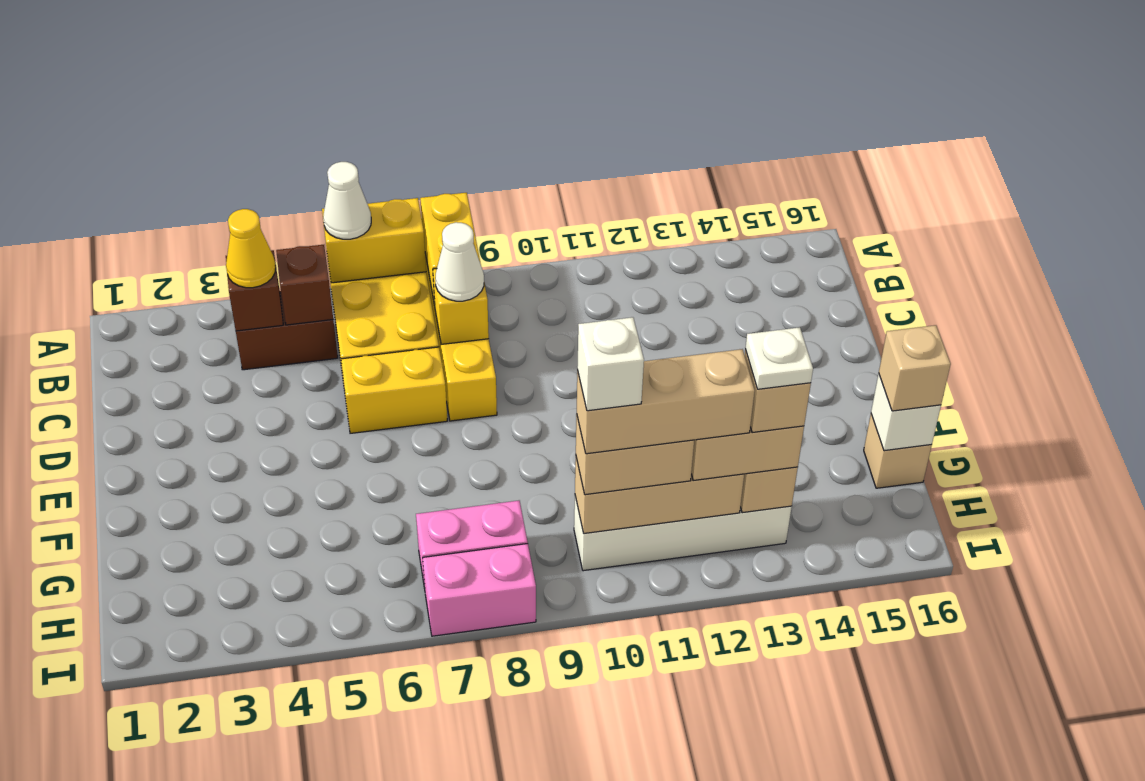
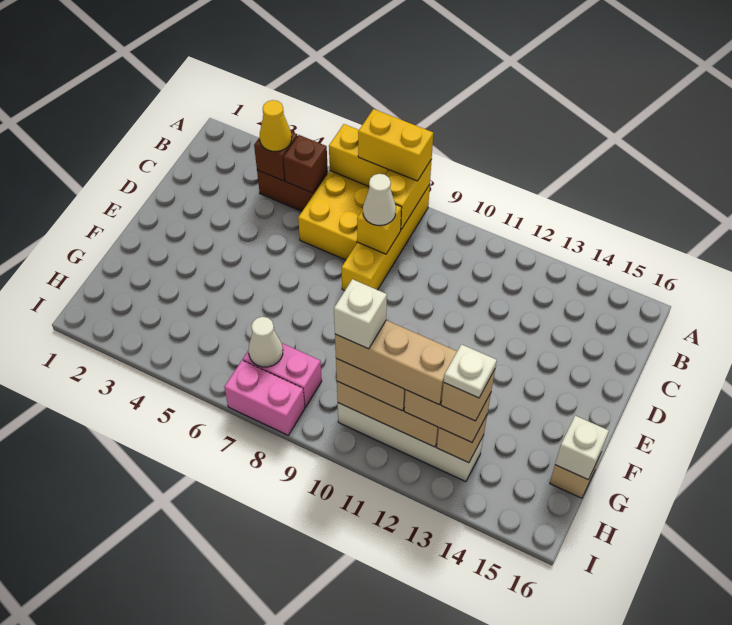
white cone A6 level 3 -> white cone H7 level 2
yellow brick D6:D7 level 1 -> yellow brick A7:A8 level 3
tan brick G16 level 3 -> none

